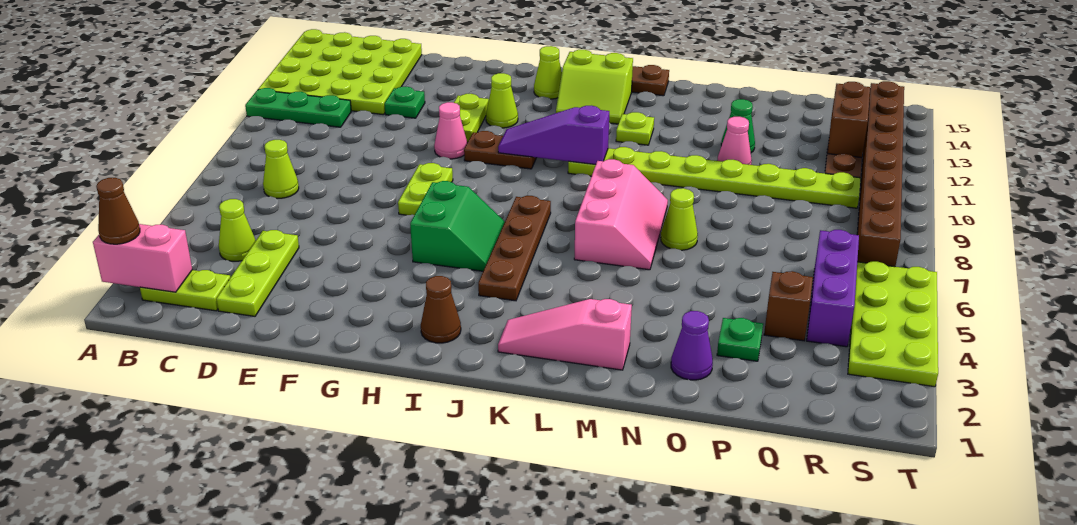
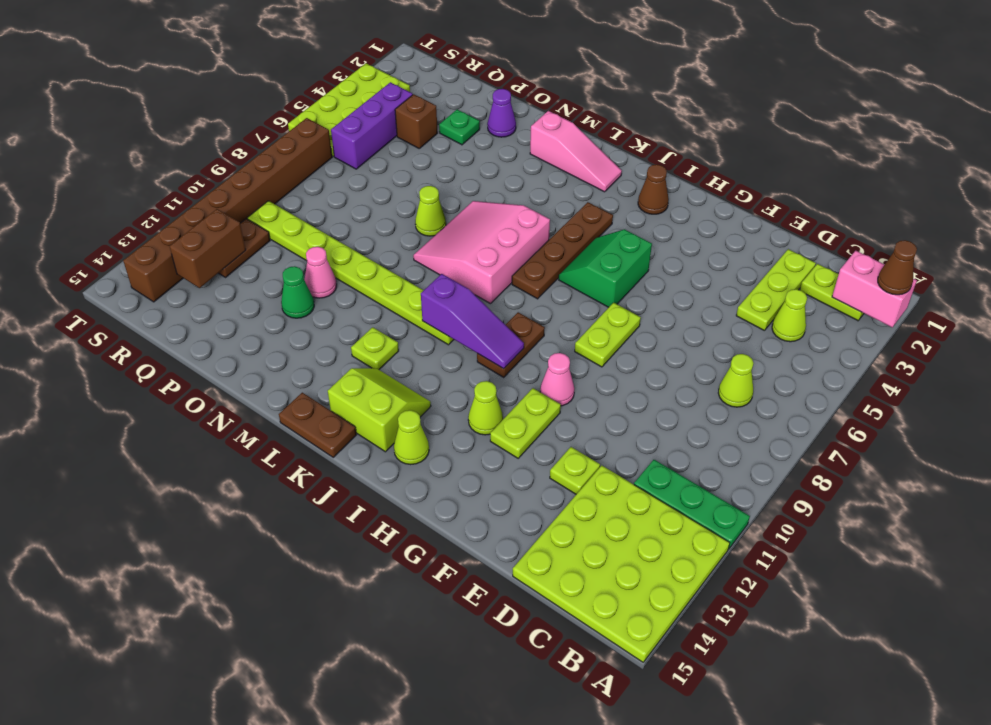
green plate E12 level 1 -> lime plate E12 level 1
brown plate H10:I10 level 1 -> brown plate I9:I10 level 1
pink slope L6:M8 level 1 top L -> pink slope K6:M8 level 1 top K

